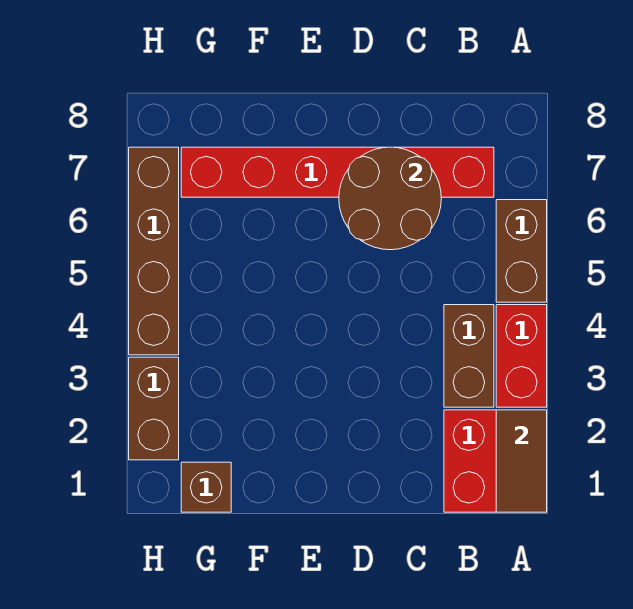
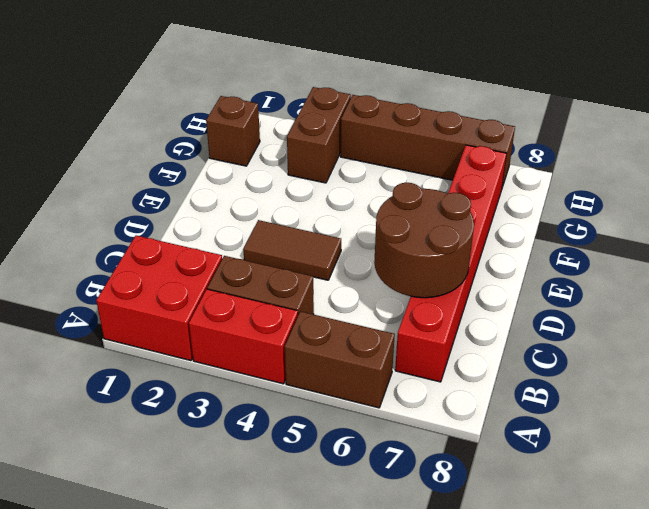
brown tile A1:A2 level 2 -> brown tile D3:D4 level 1
brown brick H2:H3 level 1 -> brown brick G3:H3 level 1

